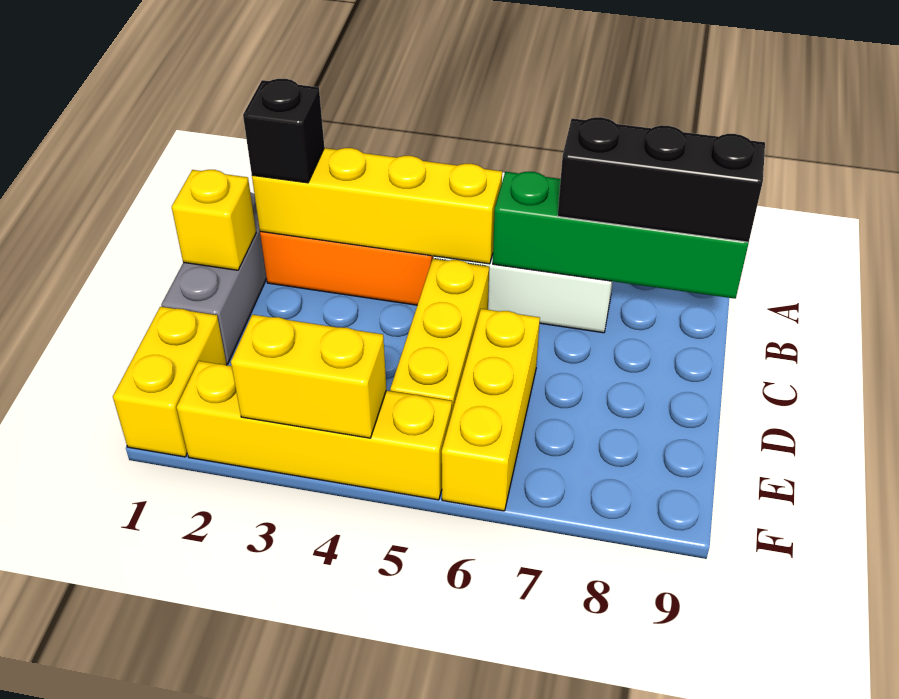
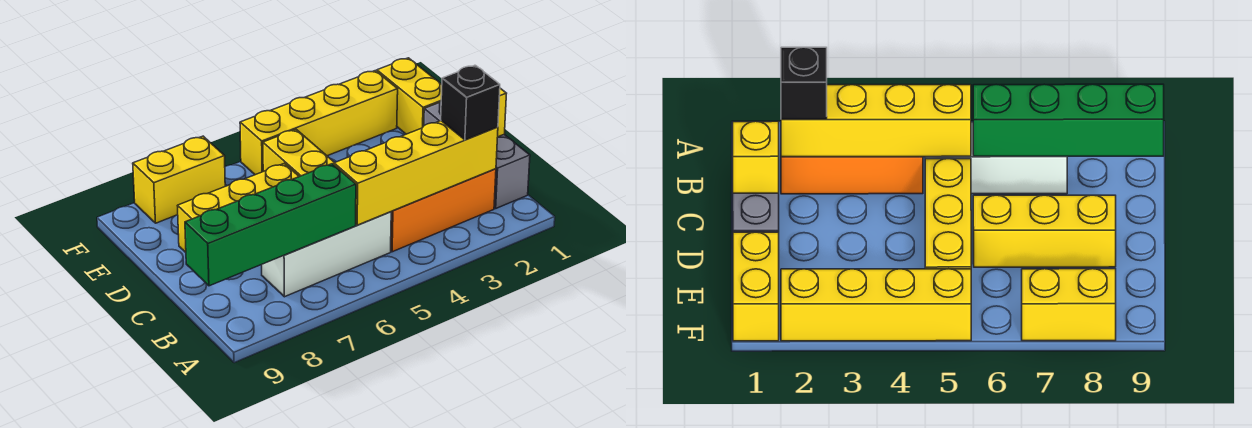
black brick B7:B9 level 3 -> none
yellow brick D6:F6 level 1 -> yellow brick D6:D8 level 1
yellow brick F3:F4 level 2 -> yellow brick F7:F8 level 1

